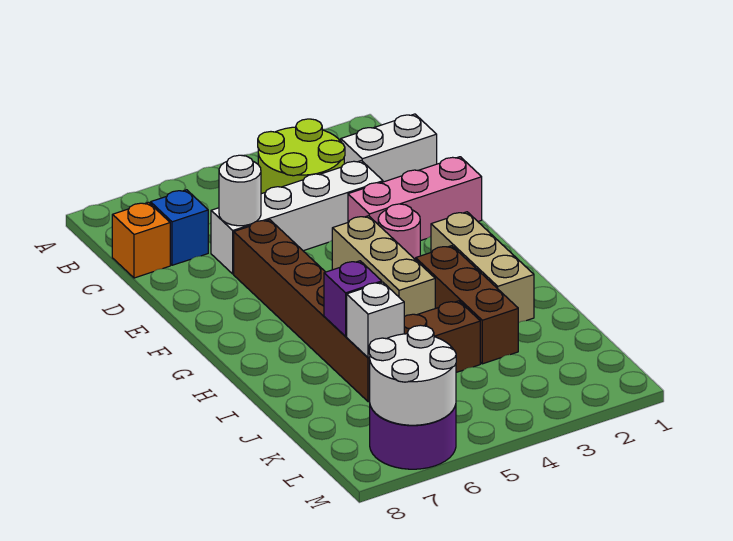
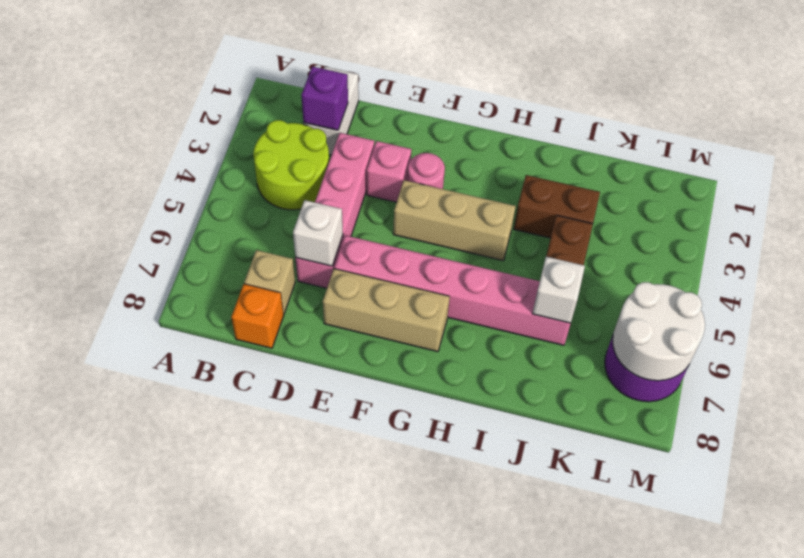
blue brick C7 level 1 -> tan brick C7 level 1
white brick D3:D6 level 1 -> pink brick D3:D6 level 1
white round brick D6 level 2 -> white brick D6 level 2
pink brick E1:E3 level 1 -> pink brick E3 level 1
brown brick E6:J6 level 1 -> pink brick E6:J6 level 1
tan brick G2:I2 level 1 -> tan brick E7:G7 level 1
brown brick H3:J3 level 1 -> brown brick I3:J3 level 1
purple brick I6 level 2 -> purple brick C2 level 2

